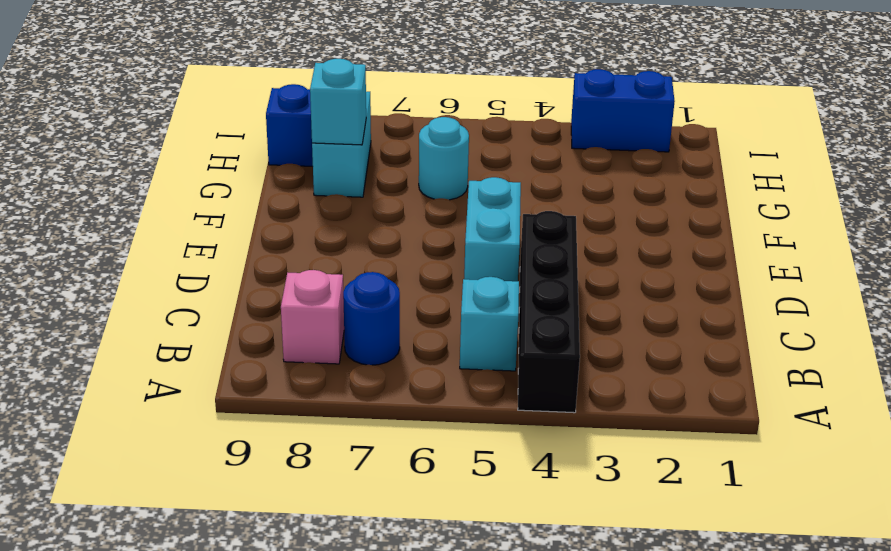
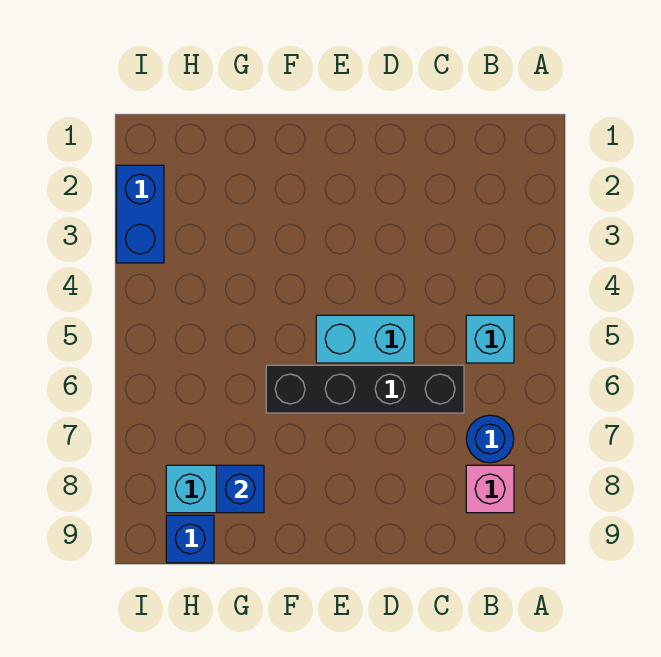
black brick A4:D4 level 1 -> black brick C6:F6 level 1
cyan round brick G6 level 1 -> none
cyan brick G8 level 2 -> blue brick G8 level 2

